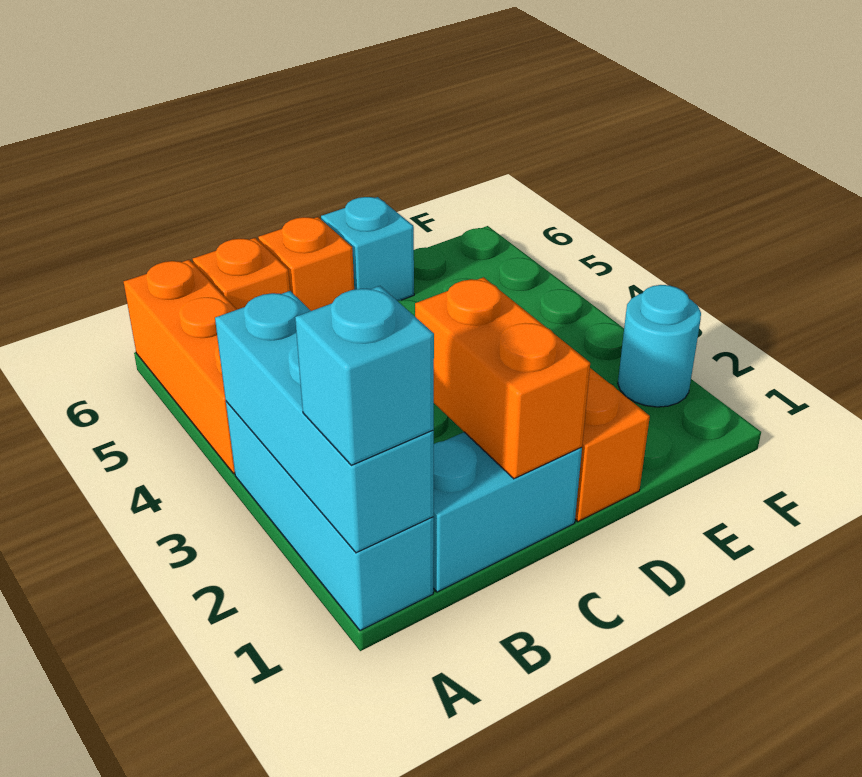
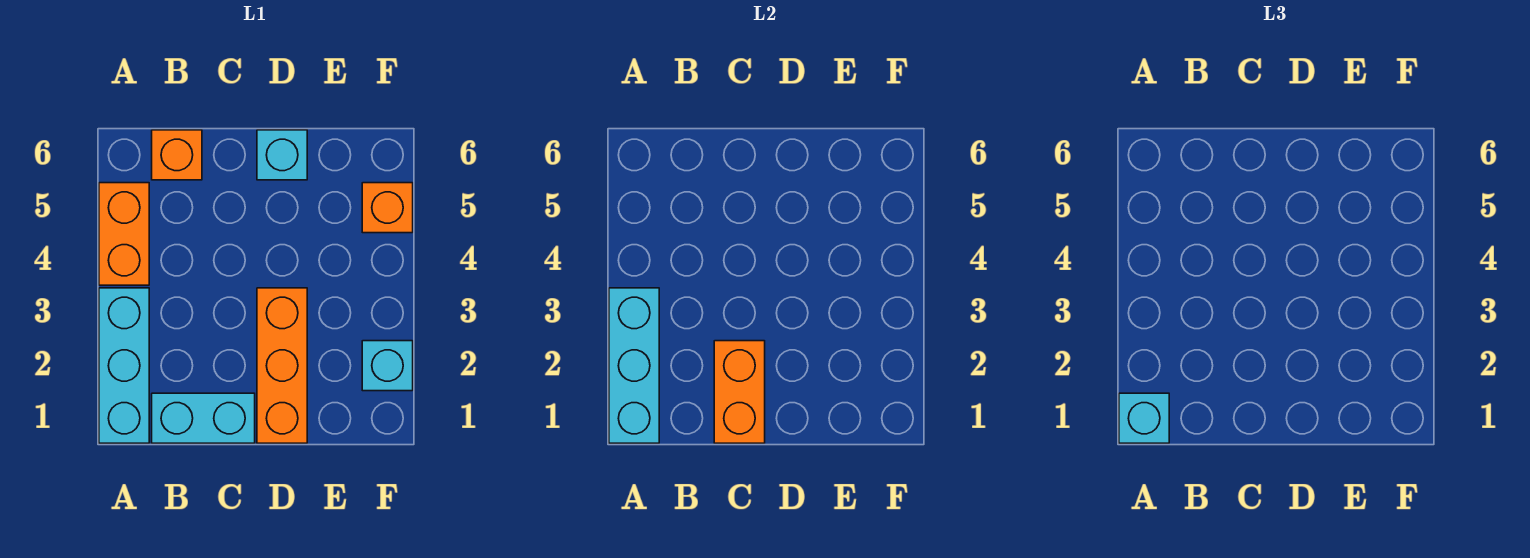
orange brick A4:A6 level 1 -> orange brick A4:A5 level 1
orange brick C6 level 1 -> orange brick F5 level 1
cyan round brick F2 level 1 -> cyan brick F2 level 1

